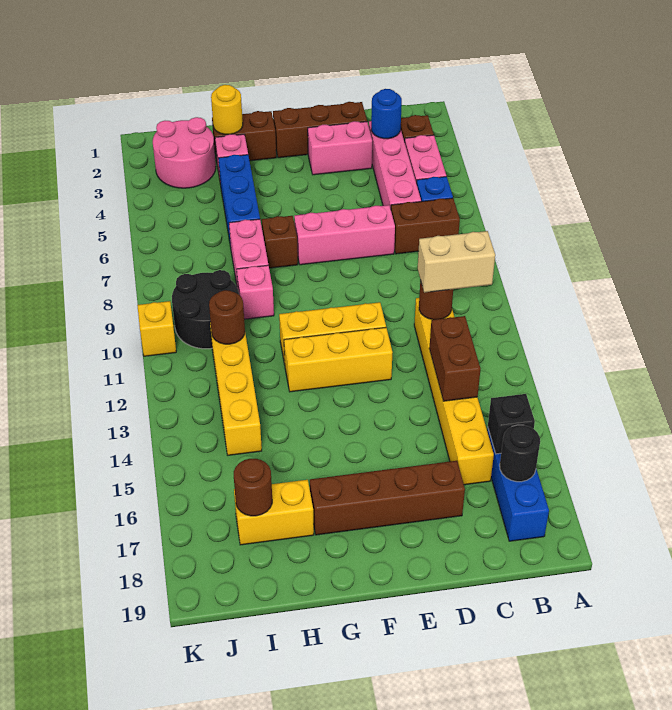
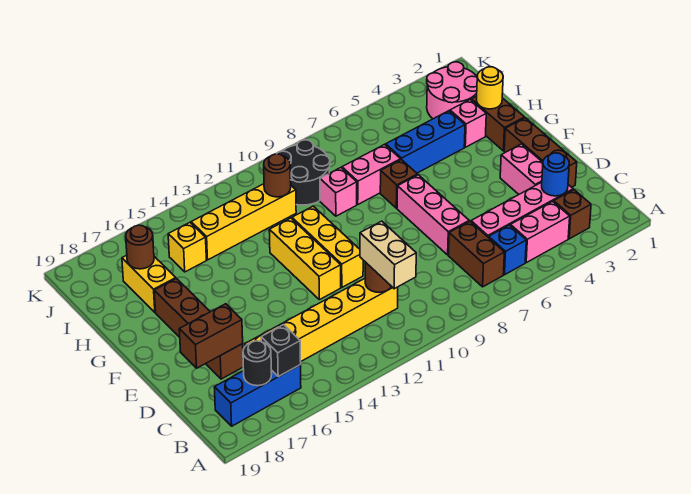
brown brick C13:C14 level 2 -> brown brick D17:D18 level 2
yellow brick K10 level 1 -> yellow brick I15 level 1

